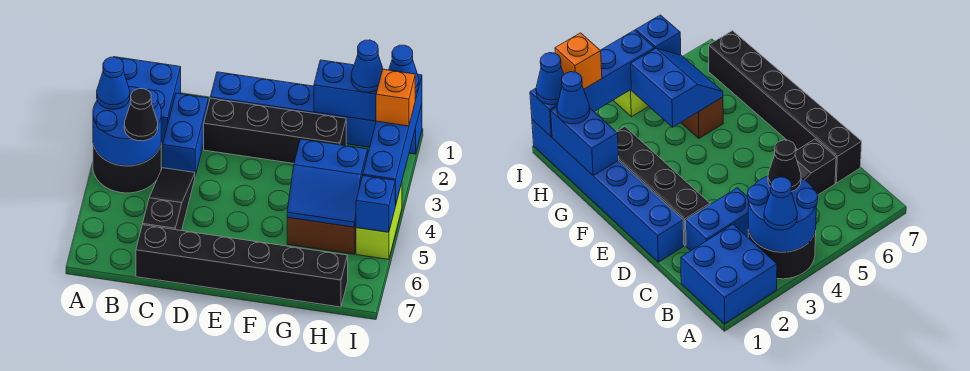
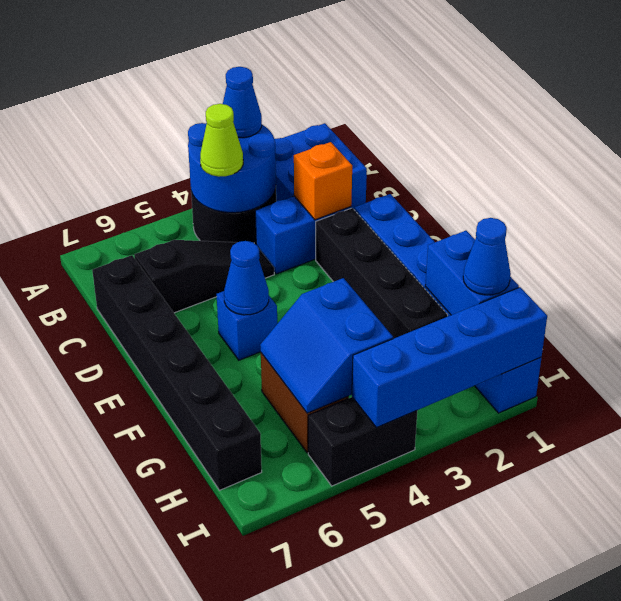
black cone B4 level 3 -> lime cone B4 level 3
blue cone I1 level 3 -> blue cone E5 level 2
orange brick I2 level 3 -> orange brick C2 level 2
lime brick I4:I5 level 1 -> black brick I4:I5 level 1
blue brick I5 level 2 -> blue brick E5 level 1

